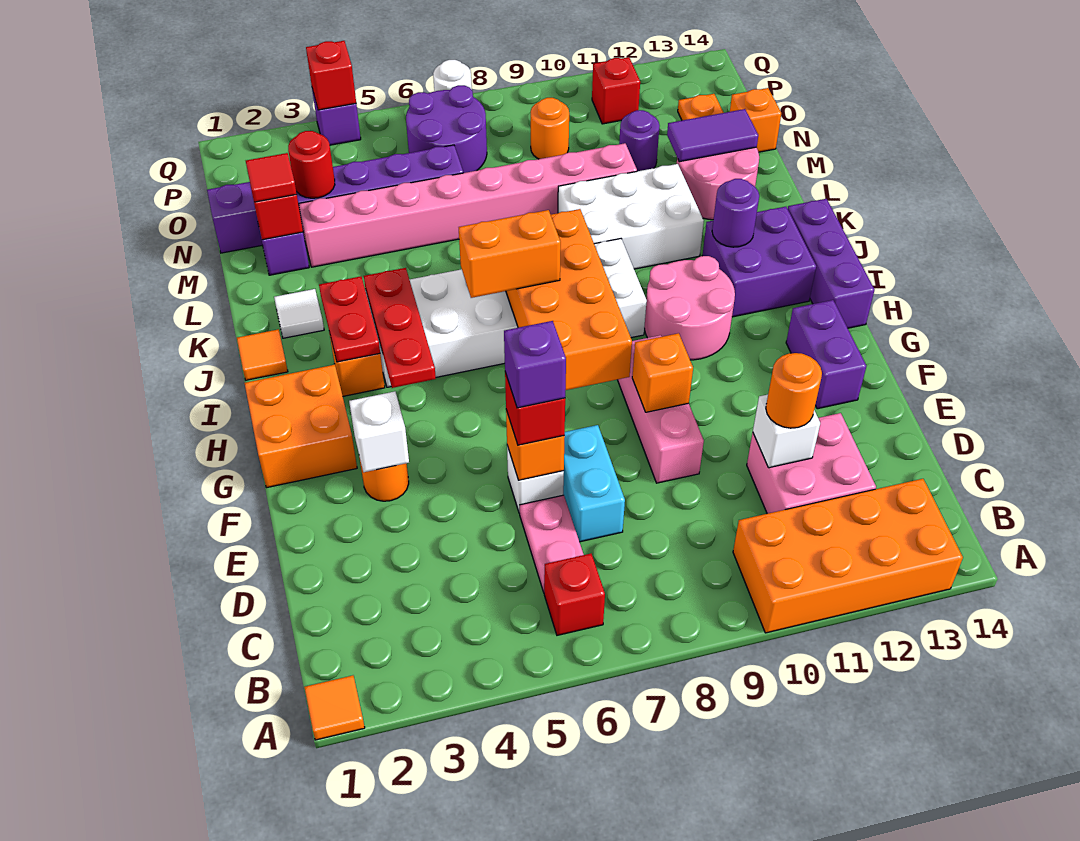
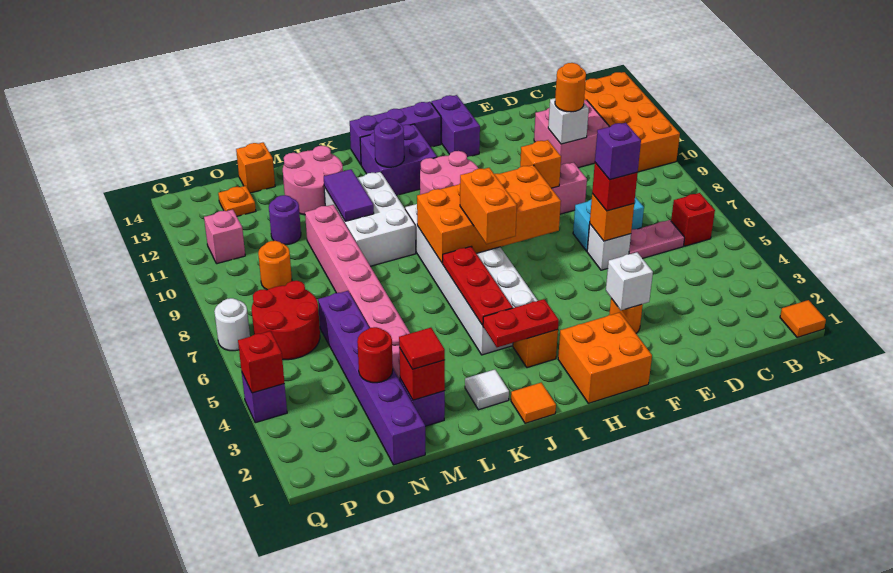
purple brick F13:G13 level 1 -> purple brick G13:G14 level 1
red plate H4:J4 level 2 -> red plate J4:J6 level 2
purple tile M12:M13 level 2 -> purple tile L10:L11 level 2
purple round brick O6:P7 level 1 -> red round brick O6:P7 level 1
red brick P11 level 1 -> pink brick P11 level 1

